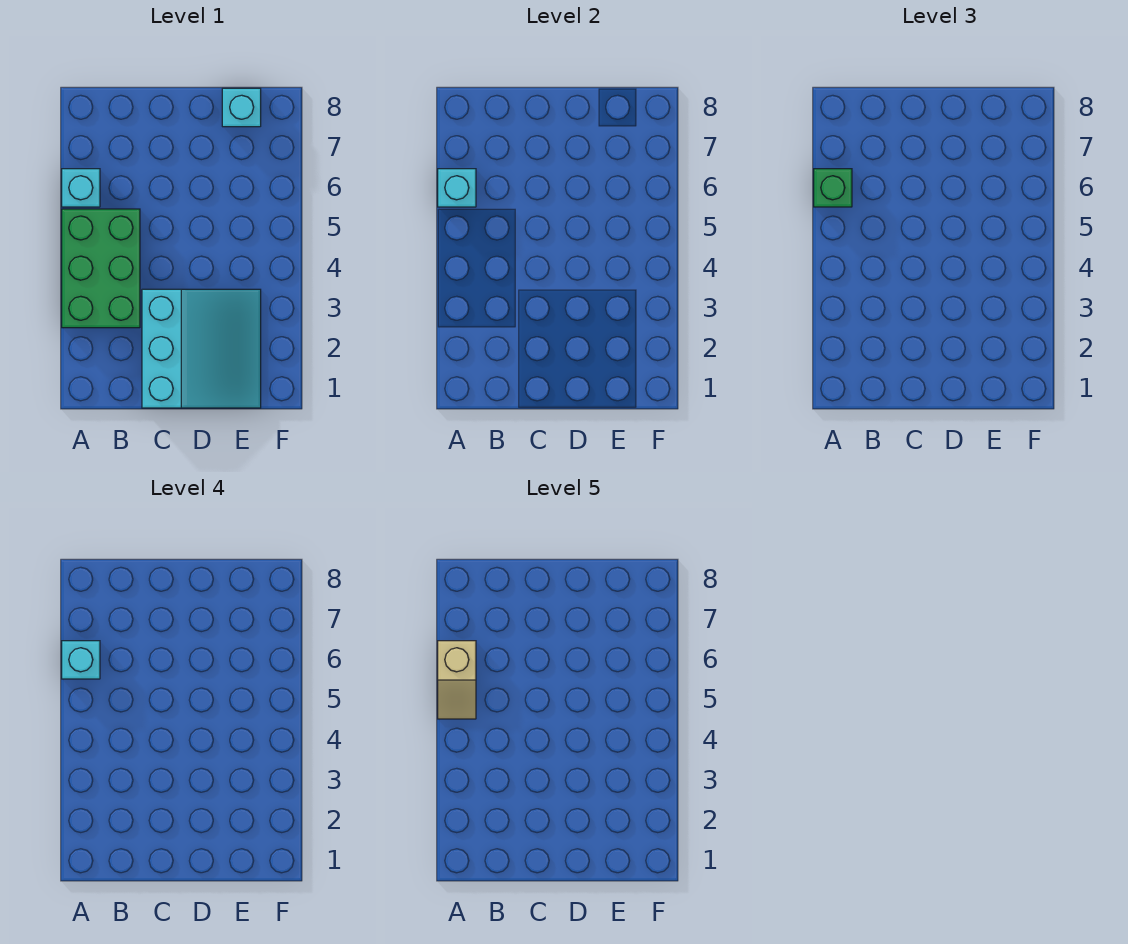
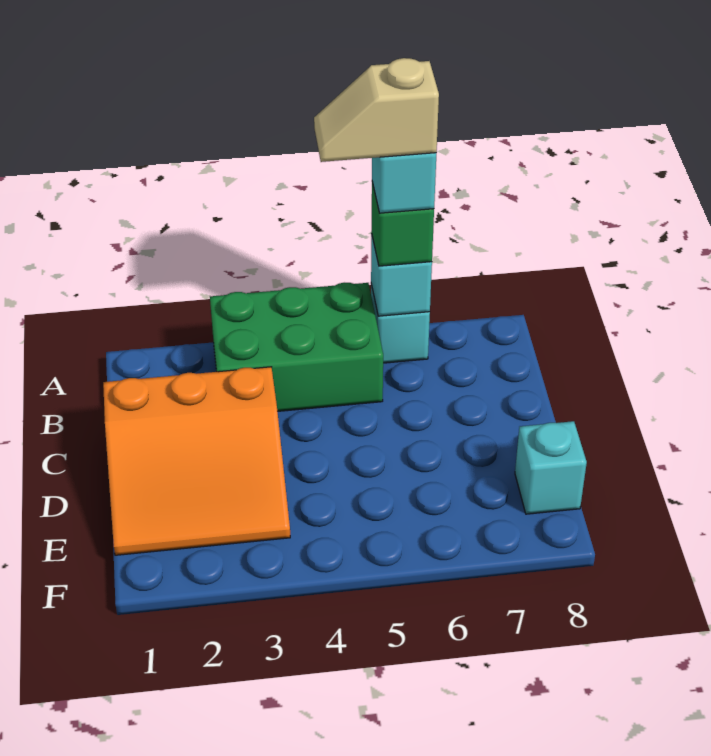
cyan slope C1:E3 level 1 top C -> orange slope C1:E3 level 1 top C

